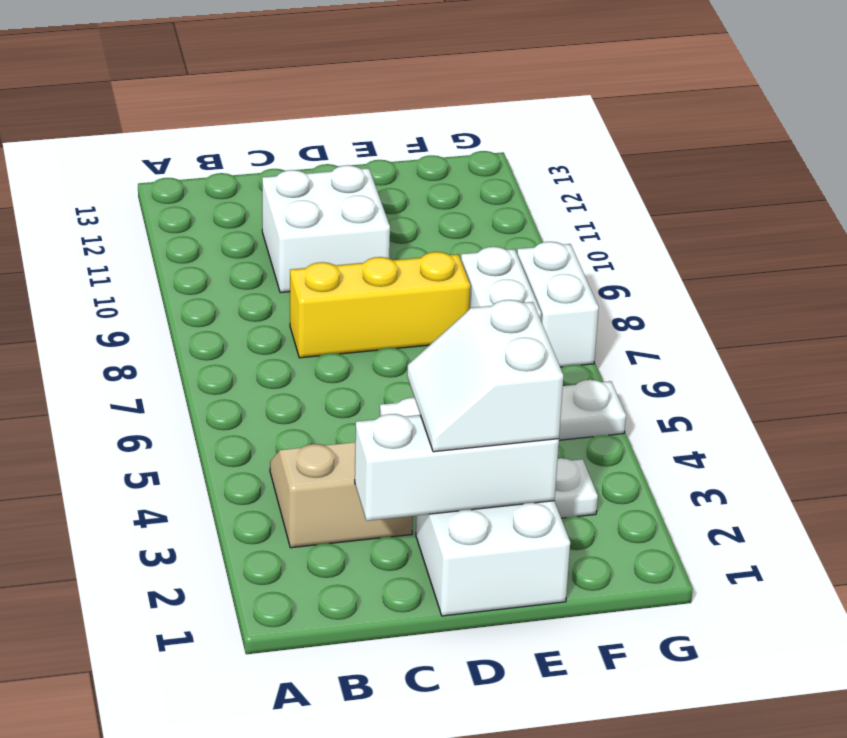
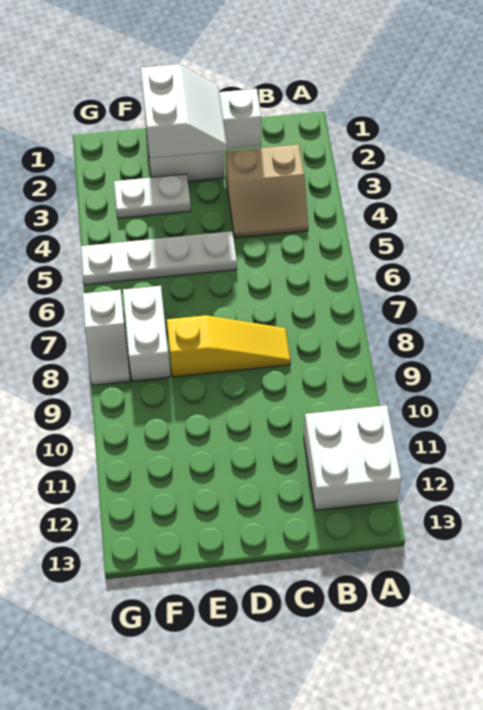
yellow brick C8:E8 level 1 -> yellow slope C8:E8 level 1 top E
white brick C10:D11 level 1 -> white brick A11:B12 level 1
white brick G7:G8 level 1 -> white slope G7:G8 level 1 top 7

